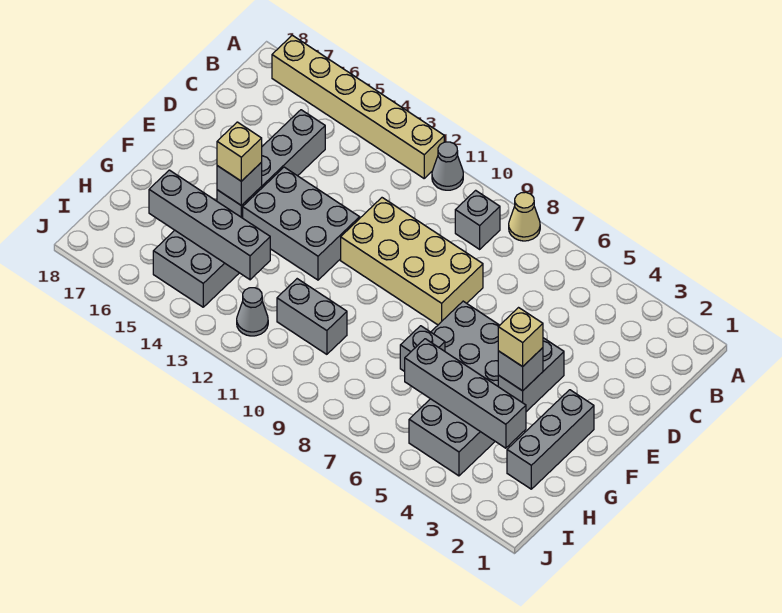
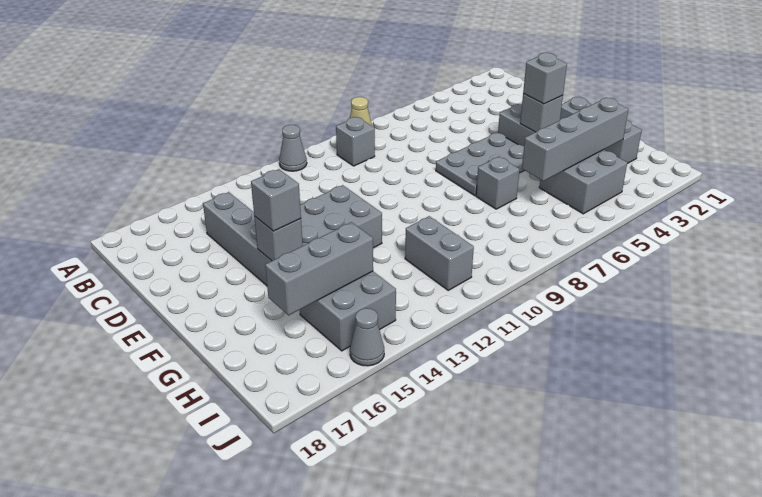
tan brick A12:A17 level 1 -> none
tan brick D8:E11 level 1 -> none
tan brick F4 level 3 -> grey brick F4 level 3
tan brick F15 level 3 -> grey brick F15 level 3
grey brick H10:H11 level 1 -> grey brick H11:I11 level 1
grey brick H13:H16 level 2 -> grey brick H14:H16 level 2
grey cone I12 level 1 -> grey cone J15 level 1

